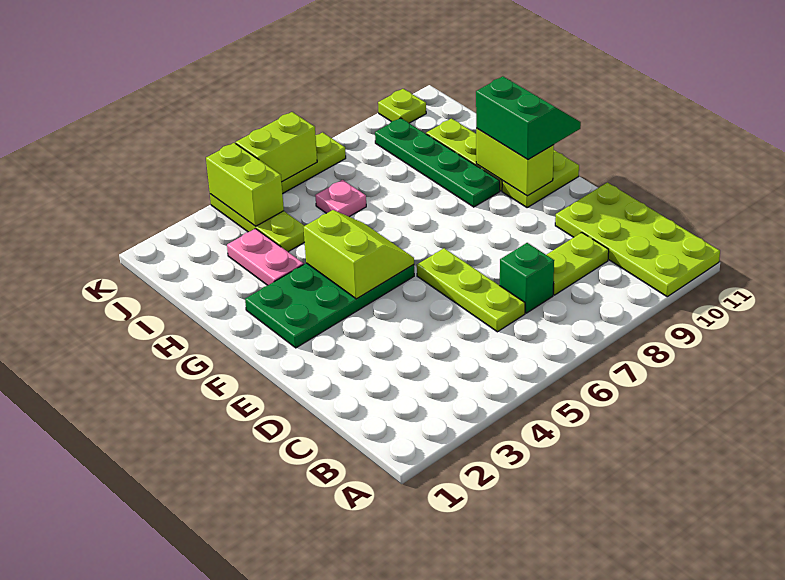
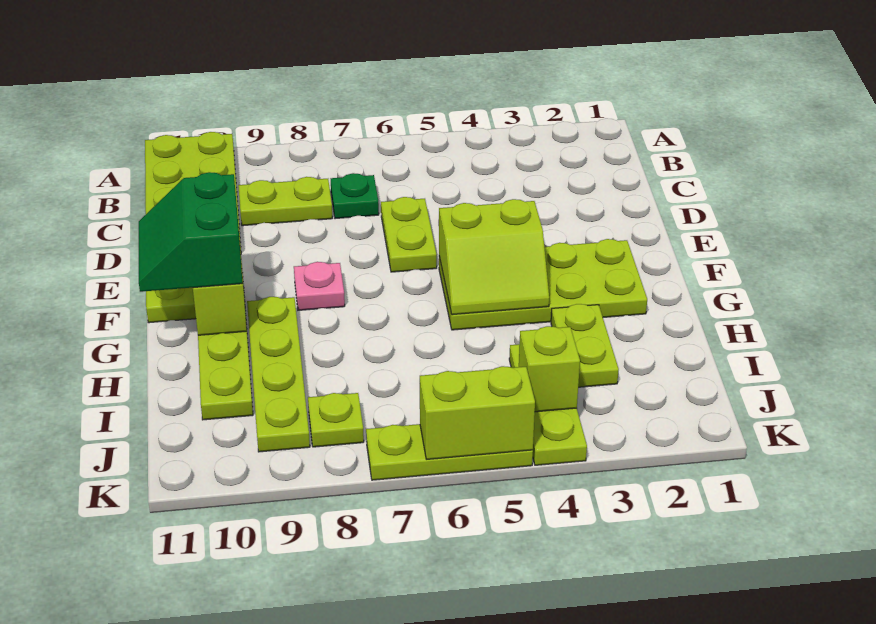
lime plate C6:E6 level 1 -> lime plate D6:E6 level 1
green brick C7 level 1 -> green plate C7 level 1
green plate F2:G5 level 1 -> lime plate F2:G5 level 1
lime slope F4:G5 level 2 top 4 -> lime slope F4:G5 level 2 top F
green plate G9:J9 level 1 -> lime plate G9:J9 level 1
pink plate H3:I3 level 1 -> lime plate H3:I3 level 1
pink plate I6 level 1 -> pink plate F8 level 1
lime brick J4:K4 level 2 -> lime brick J4 level 2
lime plate K10 level 1 -> lime plate J8 level 1

